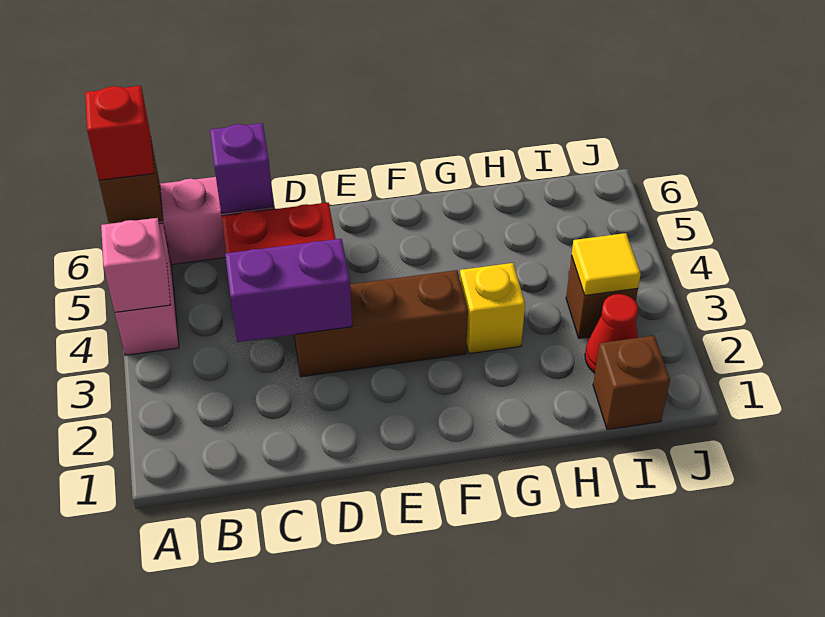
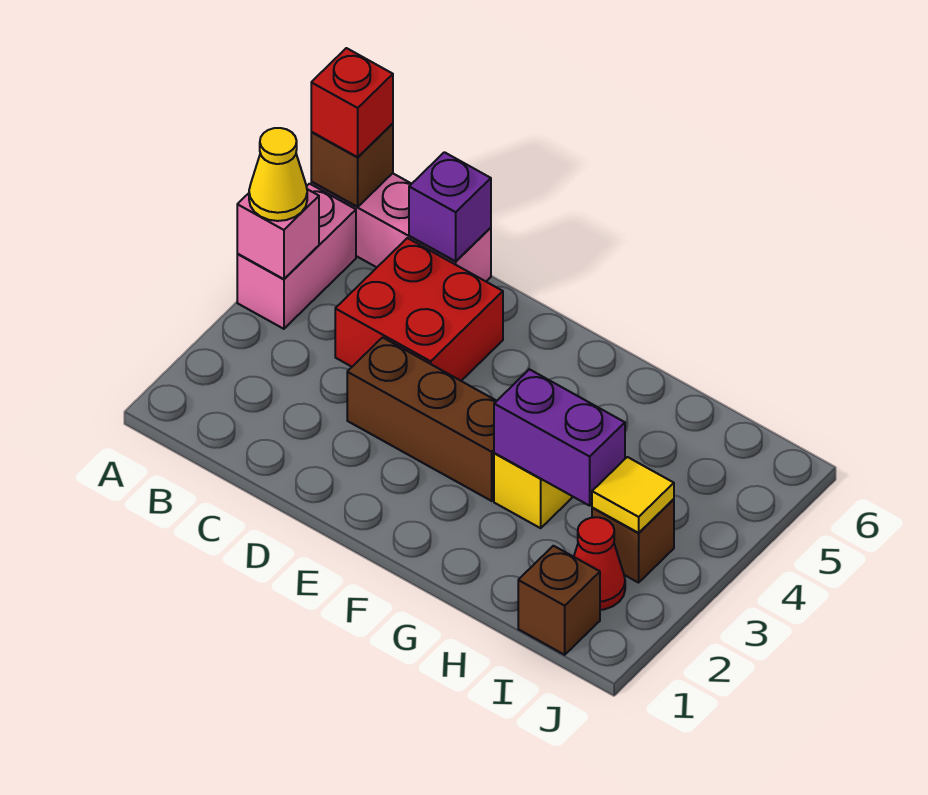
none -> yellow cone A4 level 3
purple brick C3:D3 level 2 -> purple brick G3:H3 level 2

